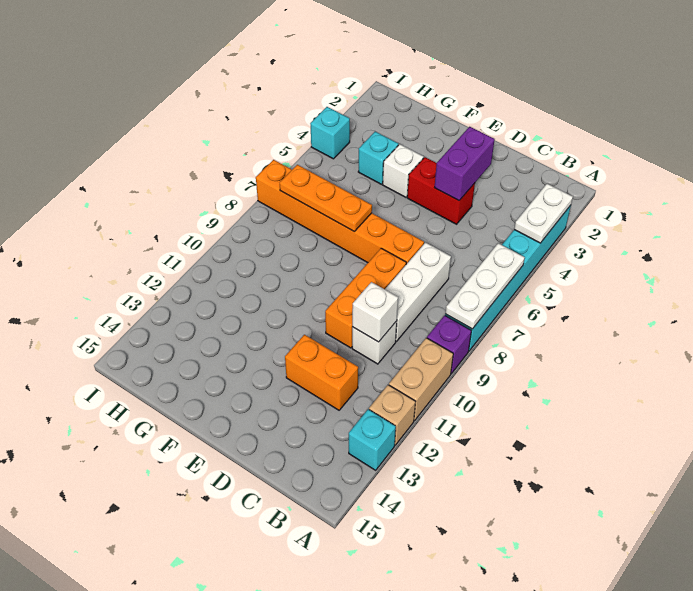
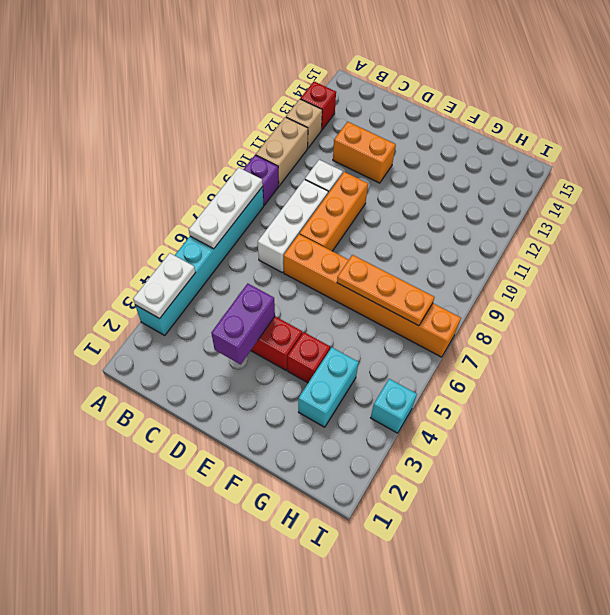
cyan brick A13 level 1 -> red brick A13 level 1
white brick C10 level 2 -> none
white brick F4 level 1 -> red brick F4 level 1
cyan brick G4 level 1 -> cyan brick G3:G4 level 1

